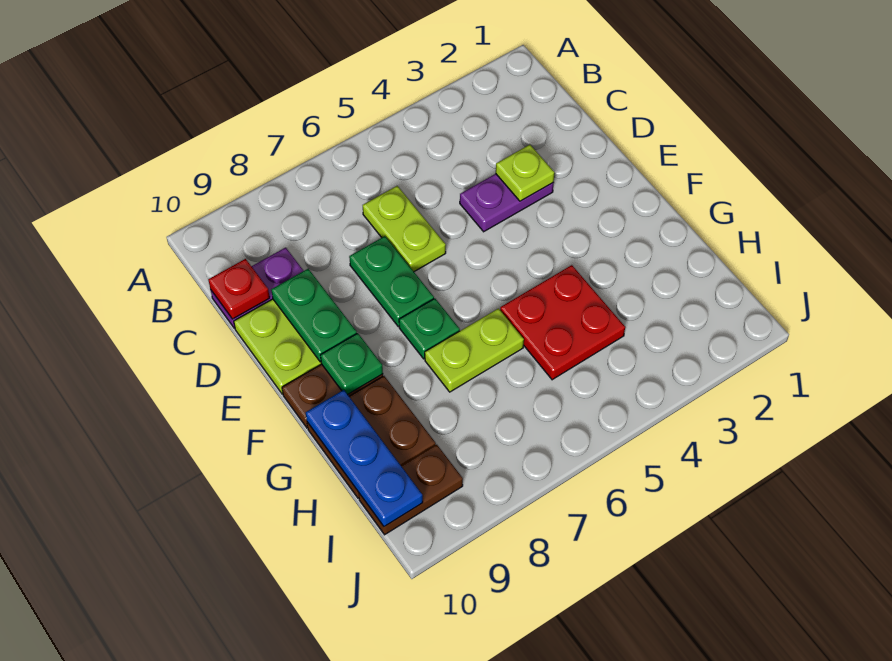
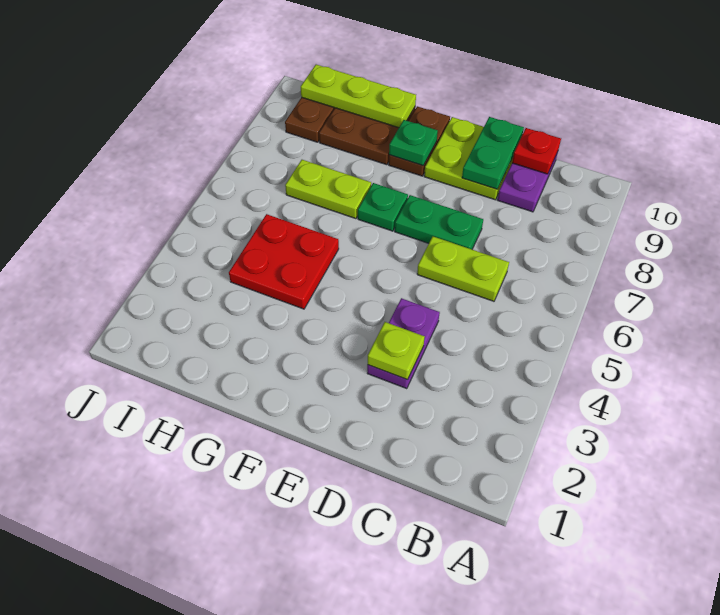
green plate D9:E9 level 2 -> green plate D9:D10 level 2
lime plate G6:G7 level 1 -> lime plate G7:H7 level 1
blue plate G10:I10 level 2 -> lime plate G10:I10 level 2

